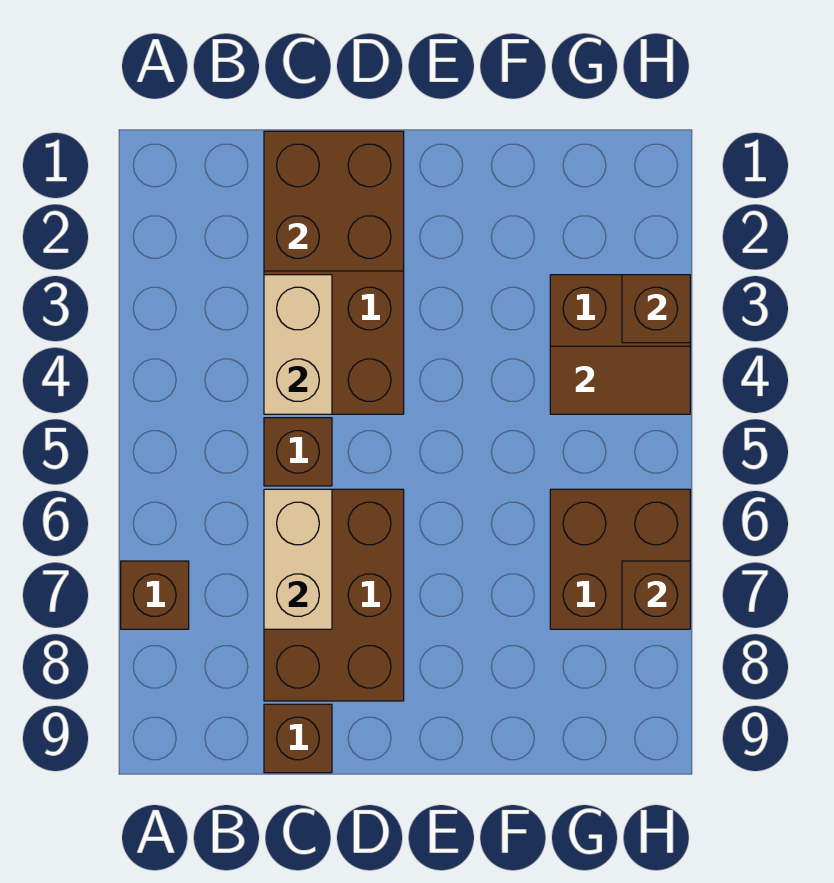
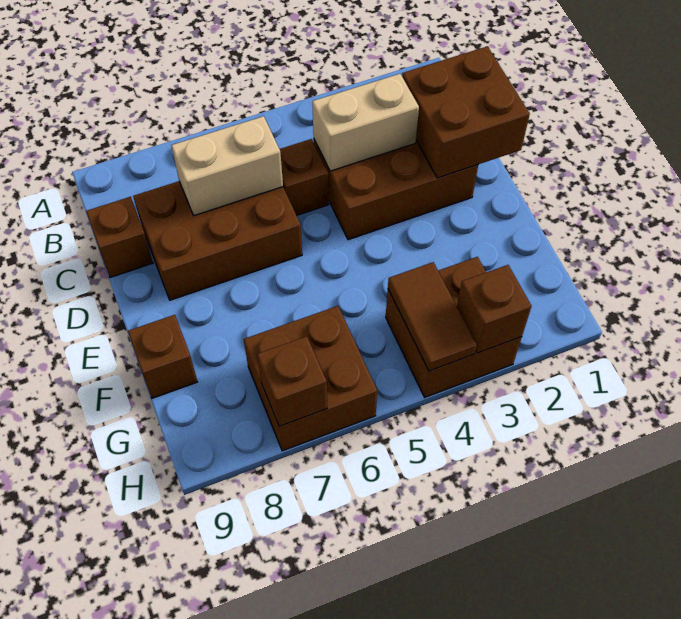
brown brick A7 level 1 -> brown brick F9 level 1

